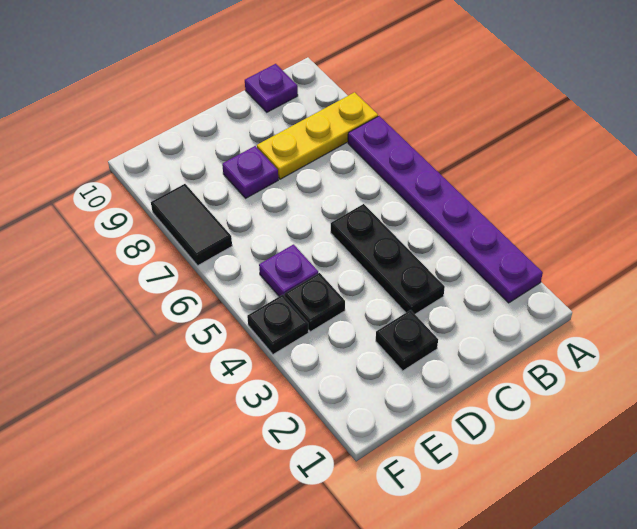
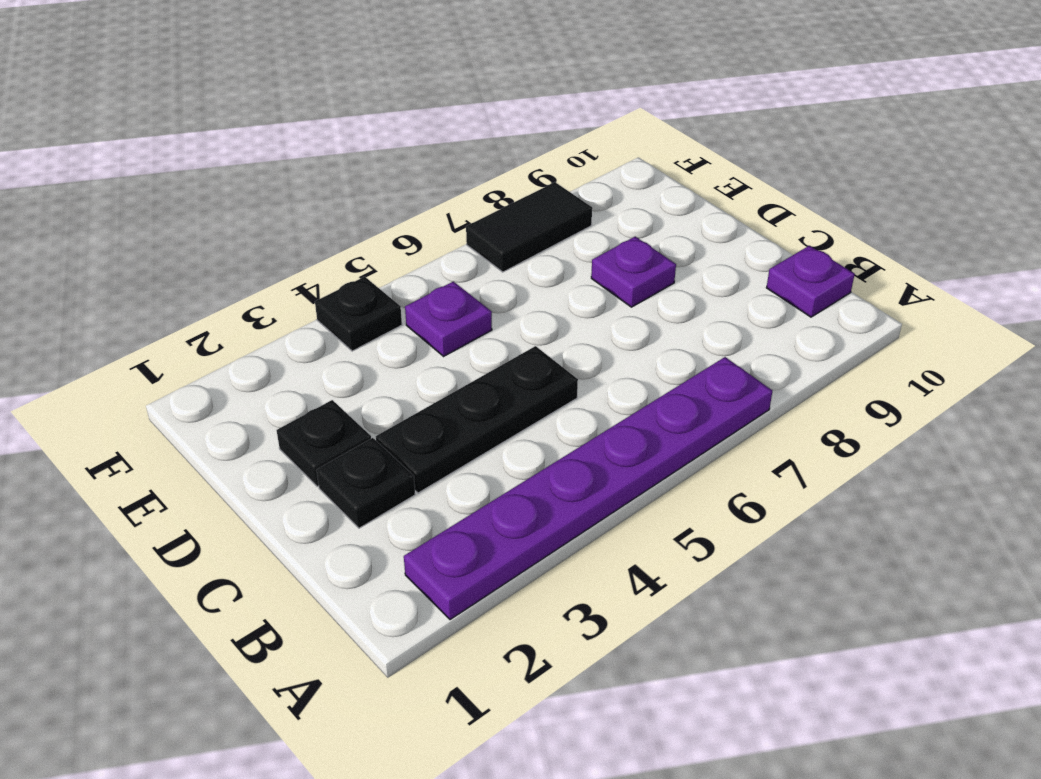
yellow plate A8:C8 level 1 -> none
black plate E4 level 1 -> black plate C2 level 1

